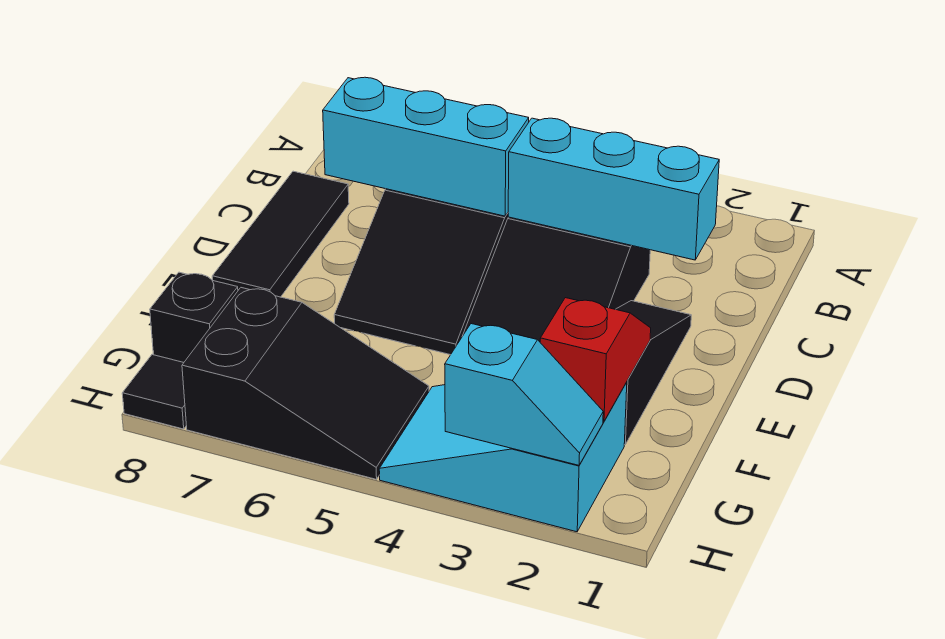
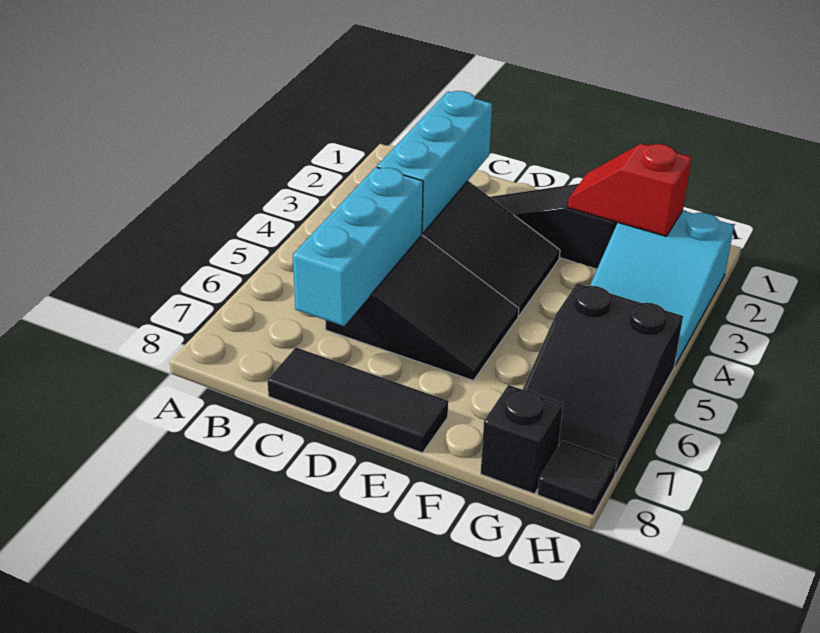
black slope G5:H7 level 1 top 7 -> black slope G5:H7 level 1 top 5
cyan slope H2:H3 level 2 top 3 -> none

